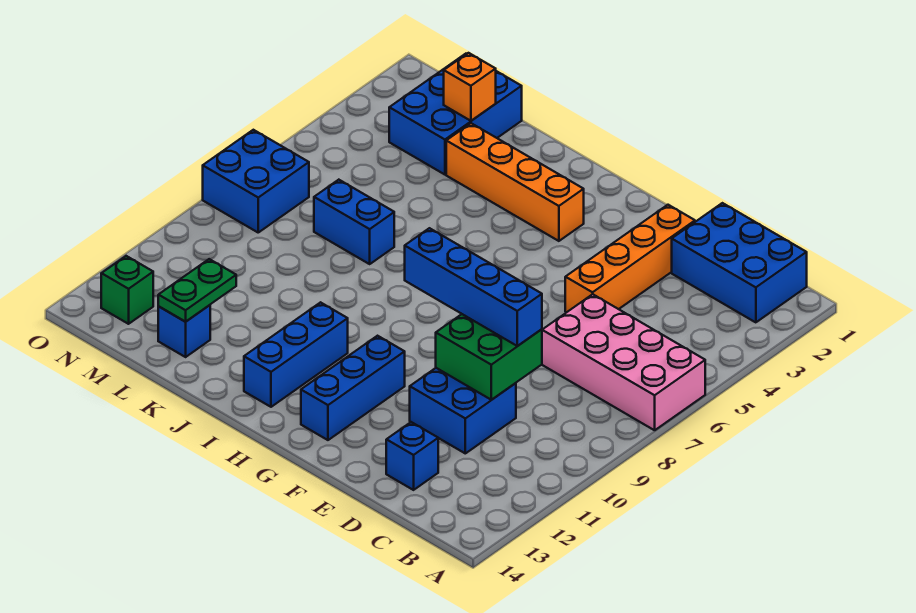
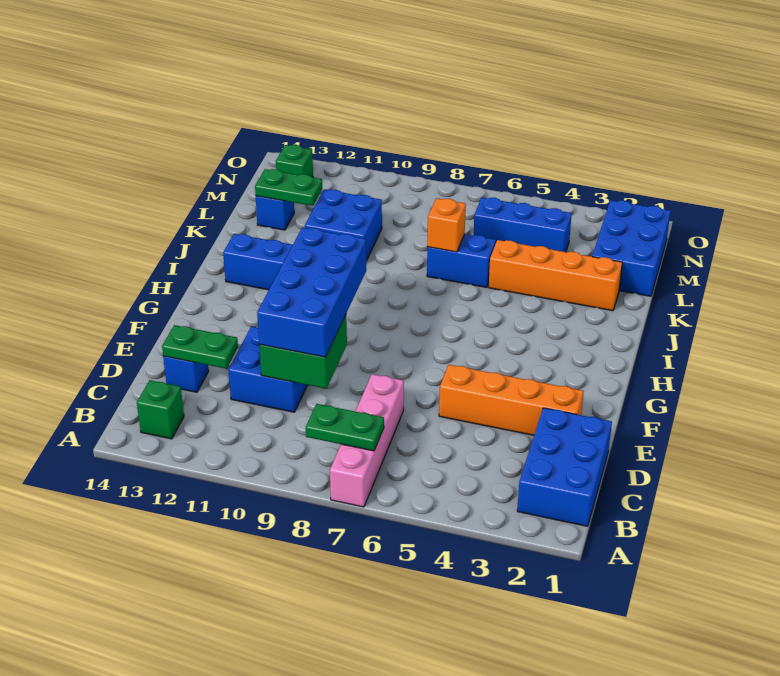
pink brick A6:D7 level 1 -> pink brick A7:D7 level 1
none -> green plate B7:B8 level 2
none -> green brick B13 level 1
blue brick D9:G9 level 3 -> blue brick D9:G10 level 3
none -> green plate D12:D13 level 2
blue brick G11:G13 level 1 -> blue brick M4:M6 level 1
orange brick H3:K3 level 1 -> orange brick K2:K5 level 1
blue brick K7:L7 level 1 -> blue brick K6:K7 level 1
blue brick L1:M3 level 1 -> blue brick L1:N2 level 1
orange brick L2 level 2 -> orange brick K7 level 2
blue brick N7:O8 level 1 -> blue brick K10:L11 level 1

